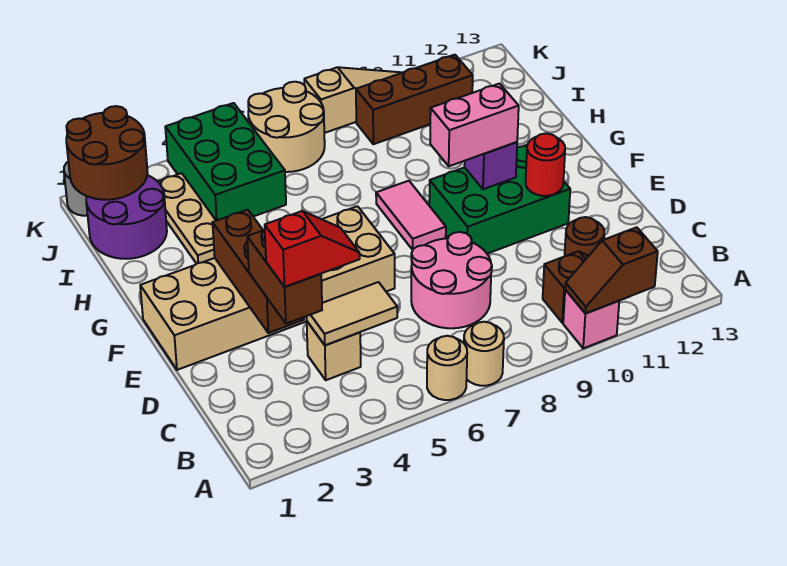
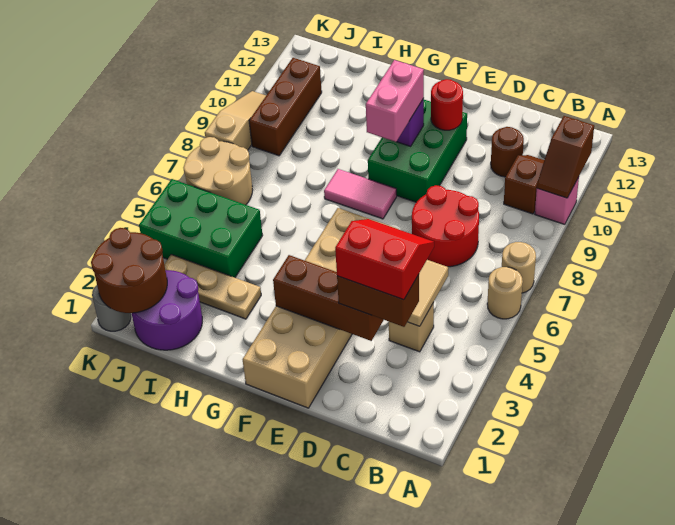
red slope C3:C4 level 4 top 3 -> red slope C3:D4 level 4 top 3
pink round brick C7:D8 level 1 -> red round brick C7:D8 level 1

